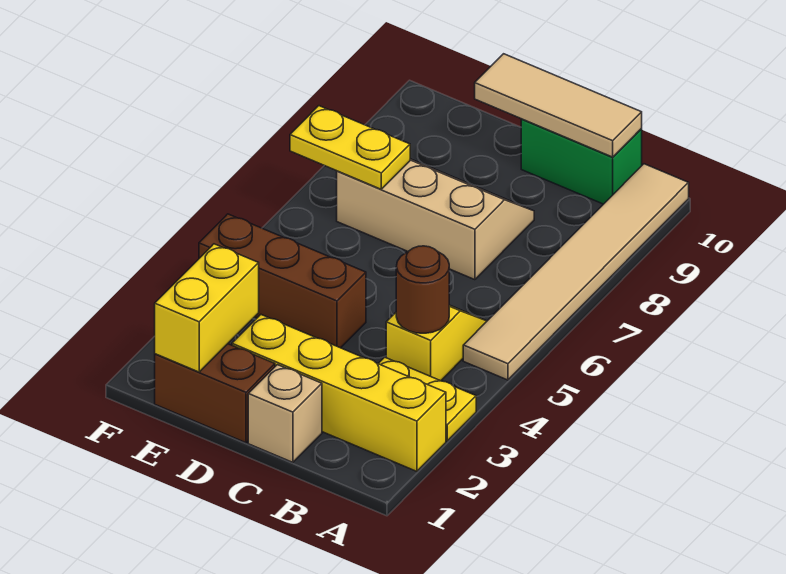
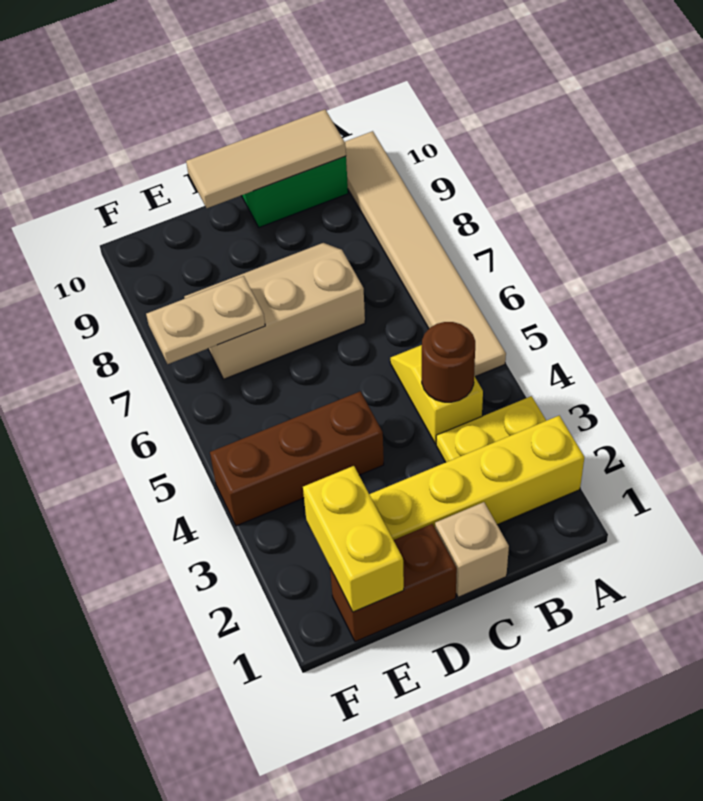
yellow plate E7:F7 level 2 -> tan plate E7:F7 level 2

